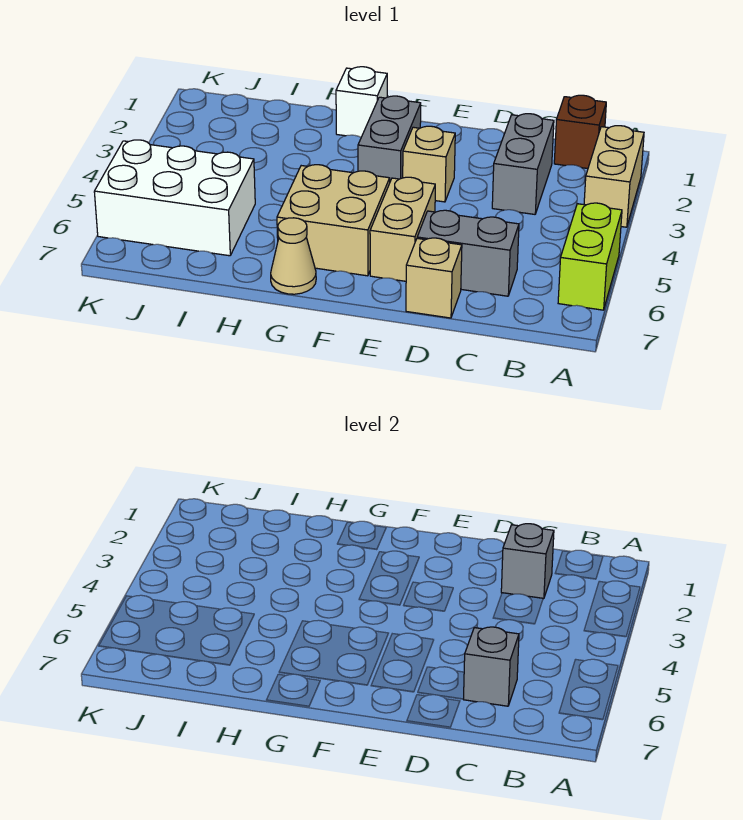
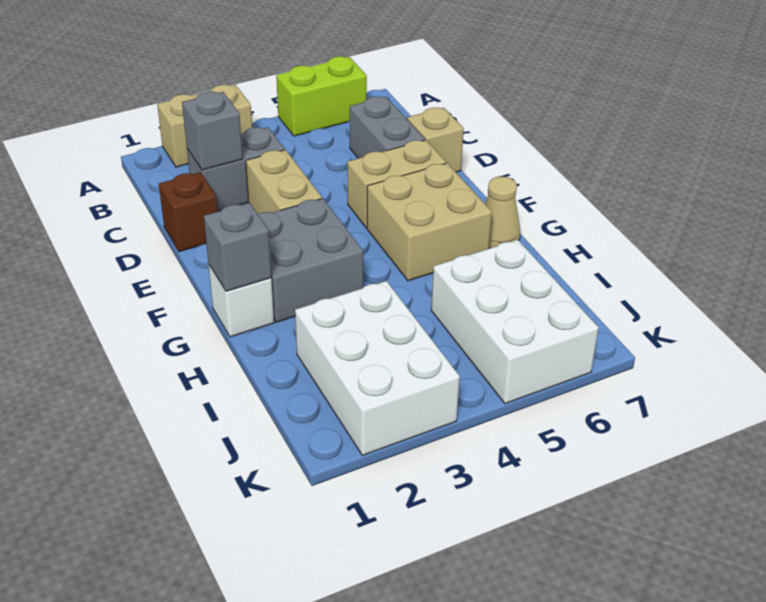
brown brick B1 level 1 -> brown brick D1 level 1
grey brick C6 level 2 -> grey brick G1 level 2
tan brick E3 level 1 -> tan brick D3:E3 level 1
grey brick F2:F3 level 1 -> grey brick F2:G3 level 1
none -> white brick I2:K3 level 1

